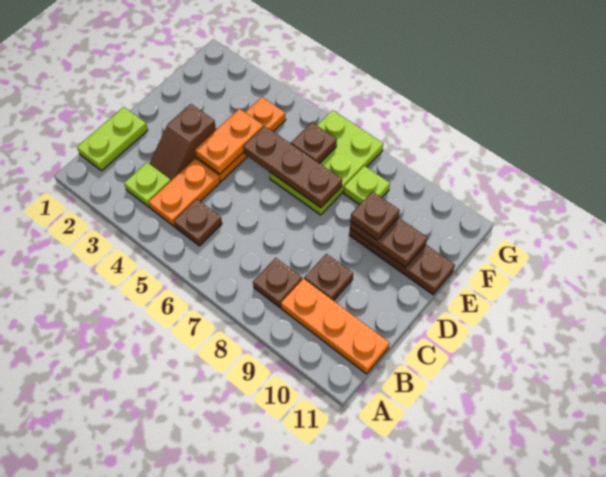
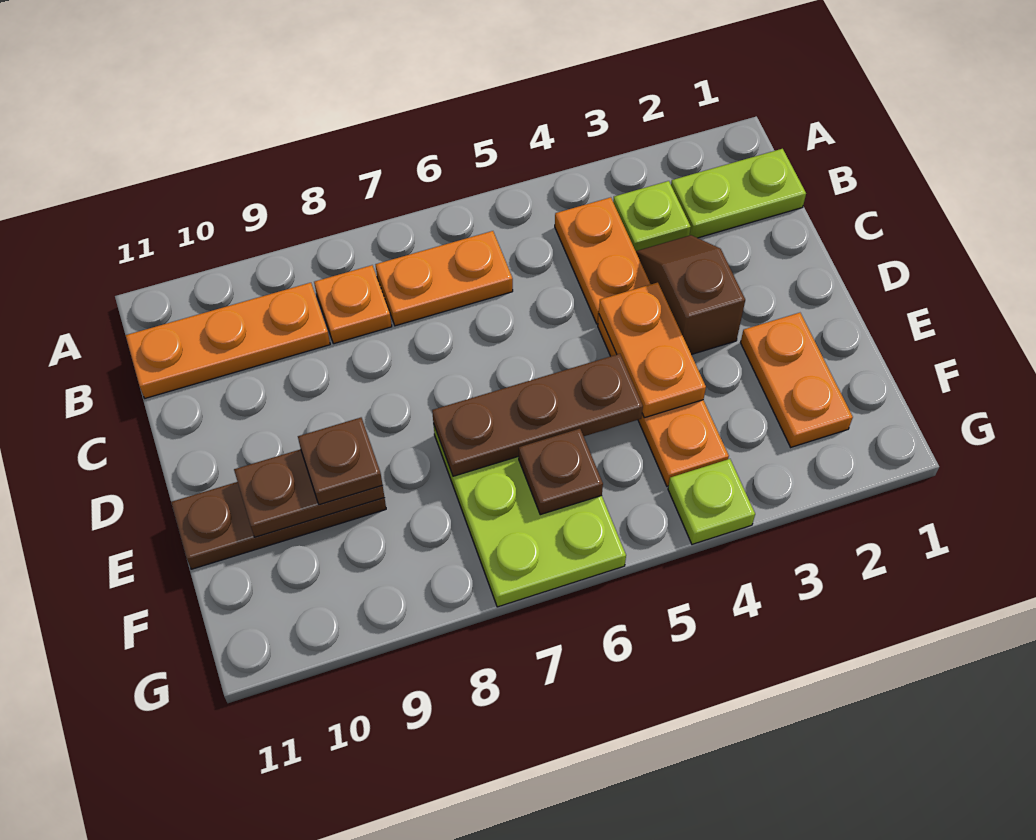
lime plate B1:C1 level 1 -> lime plate B1:B2 level 1
brown plate B5 level 1 -> none
none -> orange plate B6:B7 level 1
brown plate B8 level 1 -> orange plate B8 level 1
brown plate C9 level 1 -> none
none -> orange plate E2:F2 level 1
lime plate F8 level 1 -> lime plate G4 level 1

